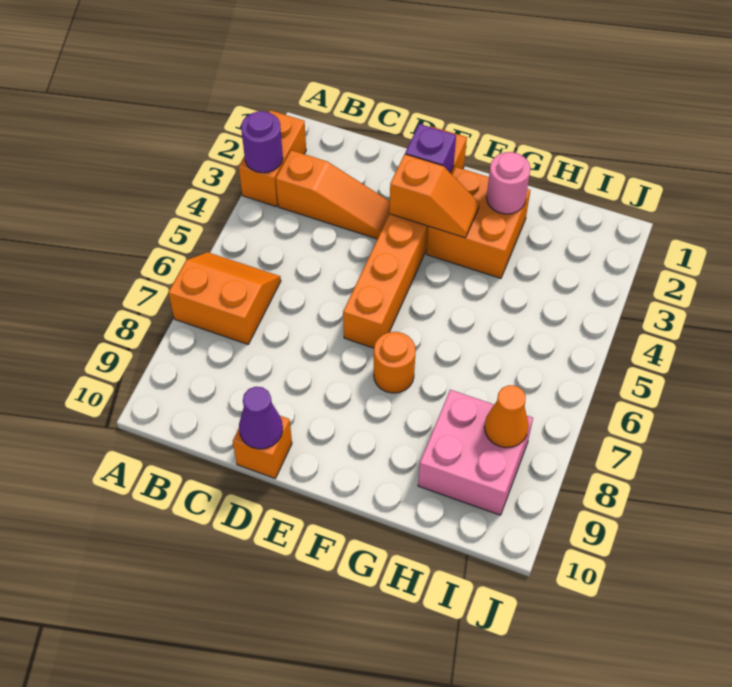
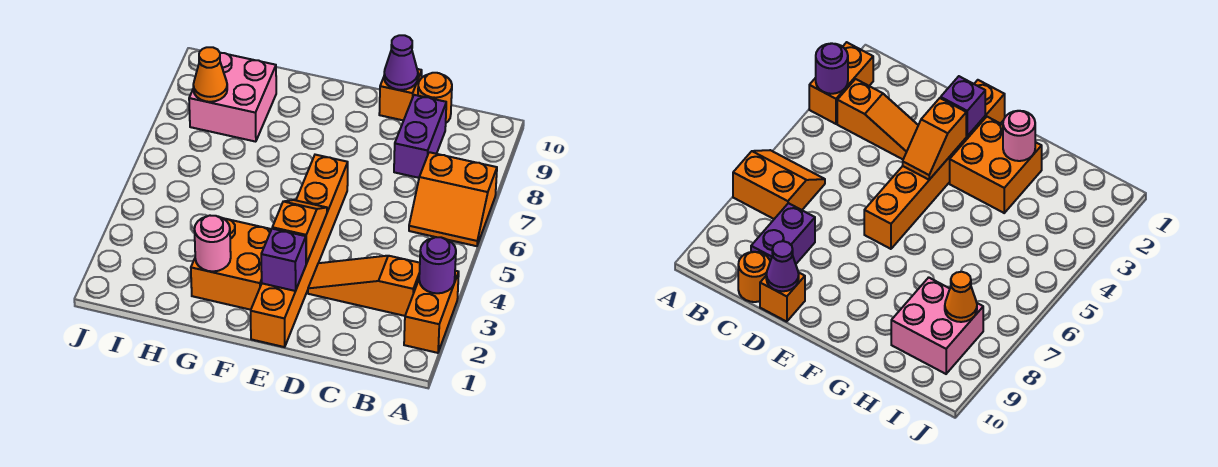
none -> purple brick C8:C9 level 1
orange slope E3:F3 level 2 top E -> orange slope E3:E4 level 2 top 3
orange round brick F7 level 1 -> orange round brick C10 level 1

